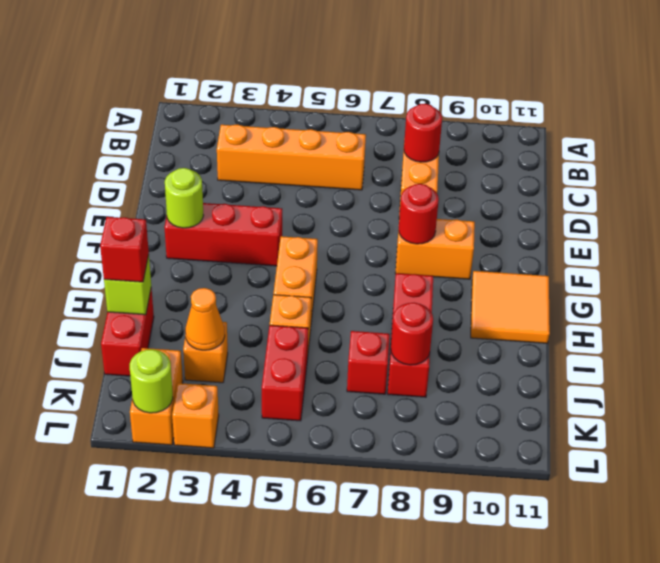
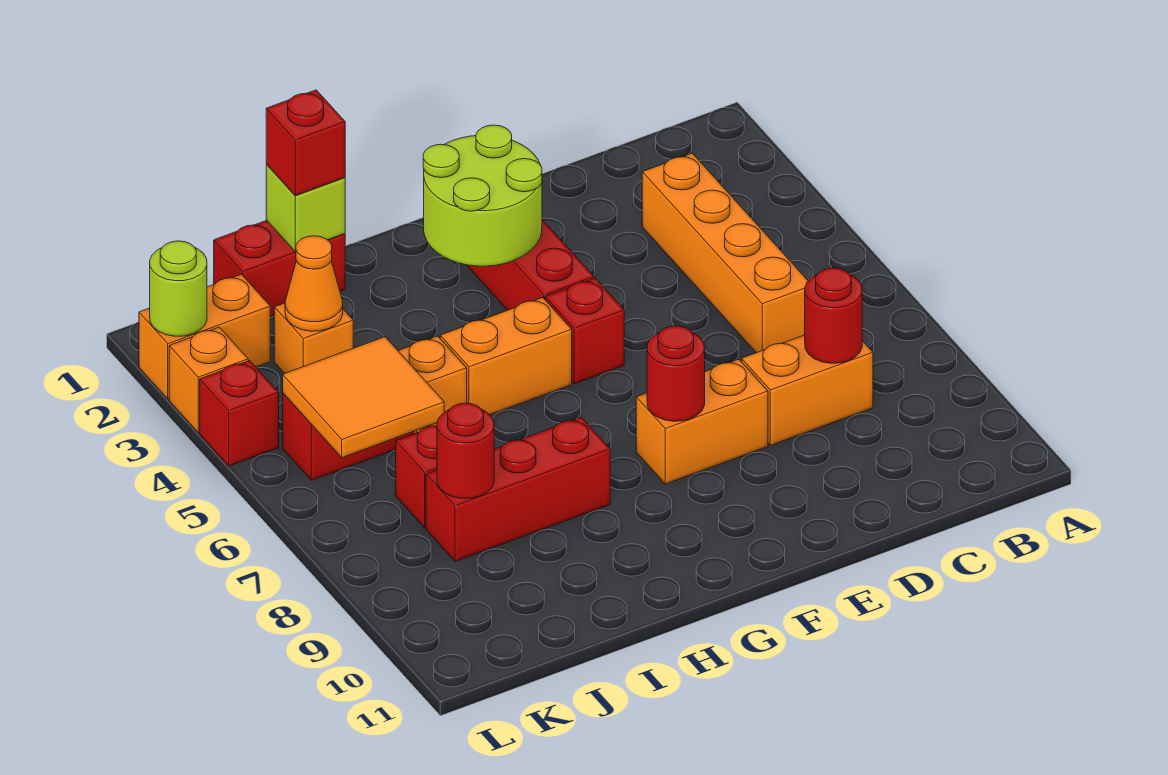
lime round brick F2 level 2 -> lime round brick F2:G3 level 2
none -> red brick F5 level 1
orange brick F8:F9 level 1 -> orange brick E8:F8 level 1
orange tile G10:H11 level 1 -> orange tile J5:K6 level 2
none -> red brick L4 level 1

